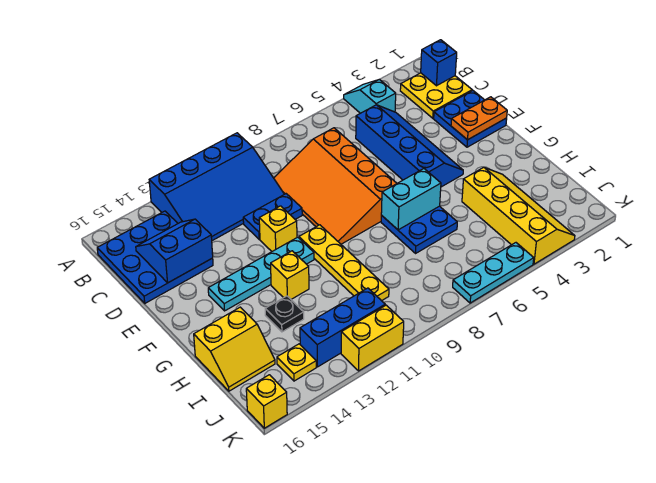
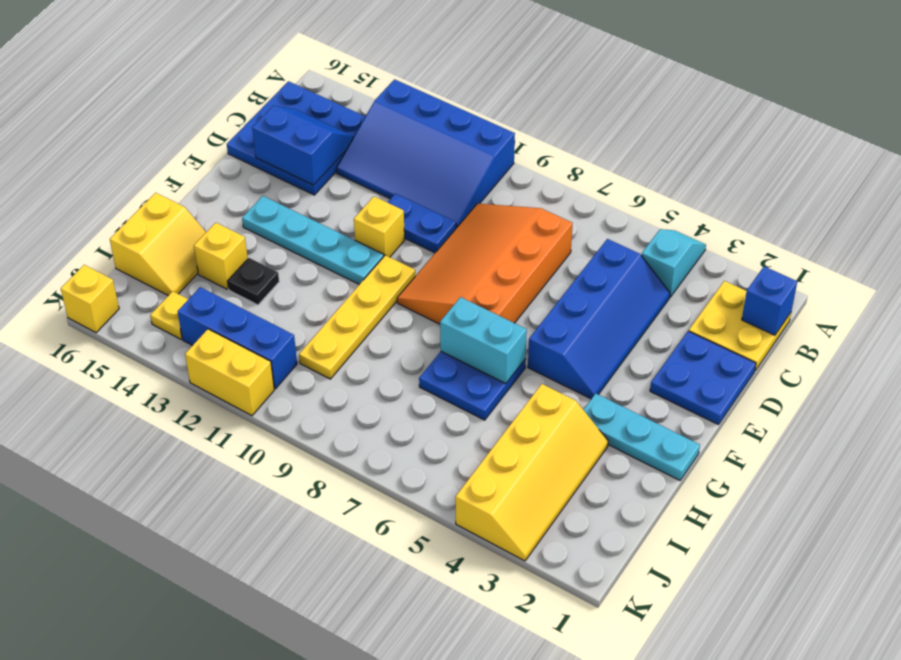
orange plate E1:E2 level 2 -> none
yellow brick G12 level 1 -> yellow brick H14 level 1
yellow slope H15:I16 level 1 top H -> yellow slope H15:I16 level 1 top 16
cyan plate K5:K7 level 1 -> cyan plate G1:G3 level 1

